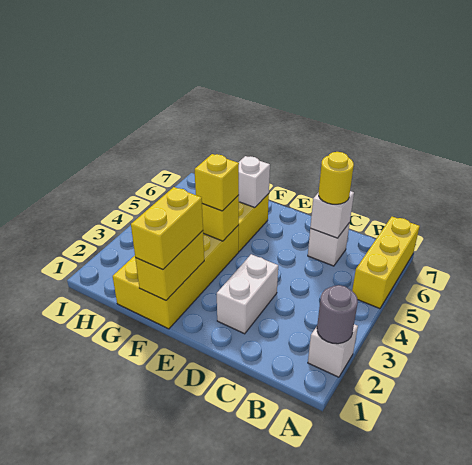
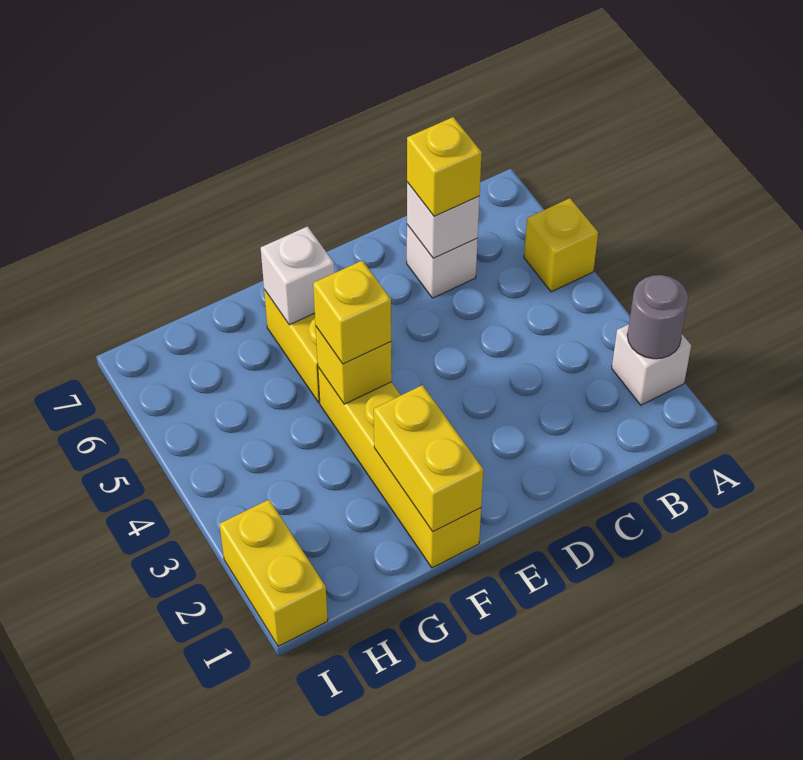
yellow brick A5:A7 level 1 -> yellow brick A5 level 1
yellow round brick C6 level 3 -> yellow brick C6 level 3
white brick D2:D3 level 1 -> none
yellow brick F1:G4 level 1 -> yellow brick F1:F4 level 1
yellow brick F1:F2 level 3 -> yellow brick I1:I2 level 1

